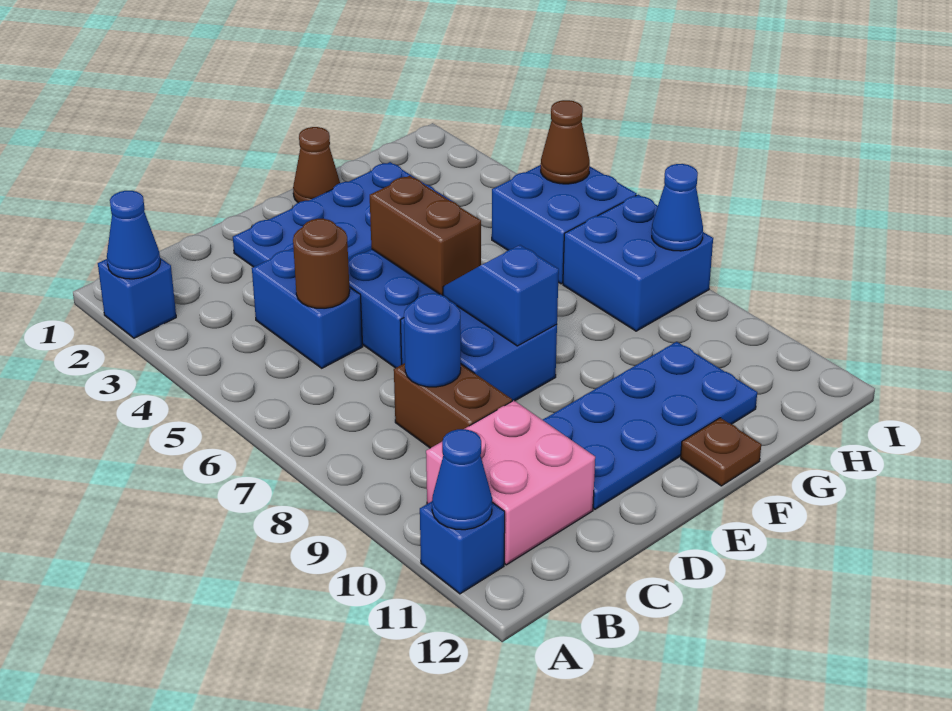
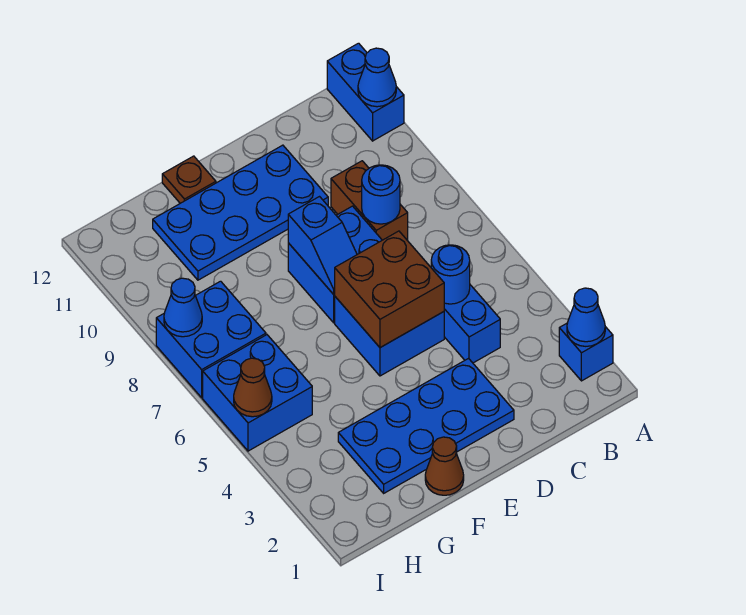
blue brick A11 level 1 -> blue brick A11:A12 level 1
pink brick B10:C11 level 1 -> none
brown round brick C5 level 2 -> blue round brick C5 level 2
brown brick E5:E6 level 2 -> brown brick D5:E6 level 2

